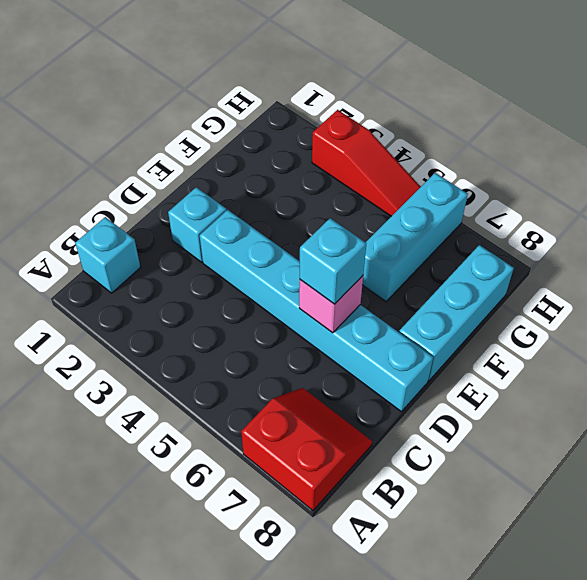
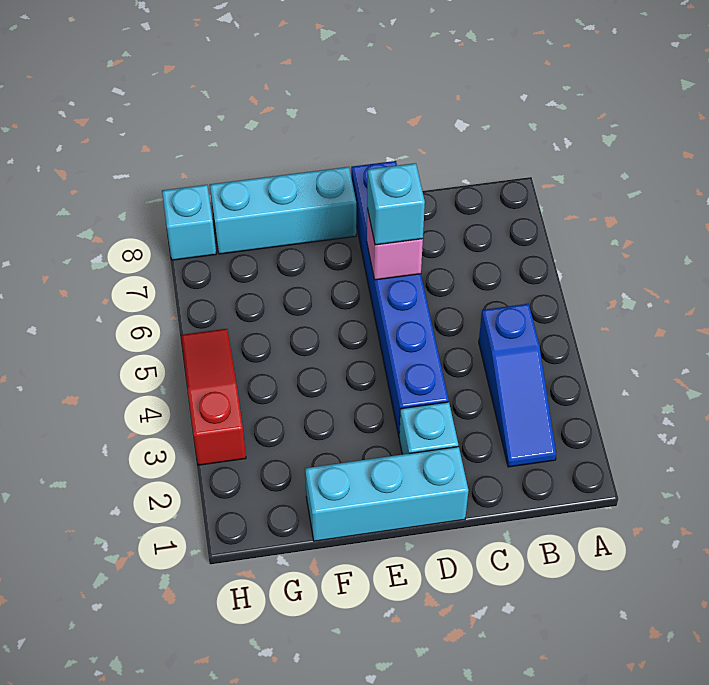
red slope A7:B8 level 1 top A -> none
cyan brick B1 level 1 -> cyan brick H8 level 1
none -> blue slope B2:B4 level 1 top 4
cyan brick D3:D8 level 1 -> blue brick D3:D8 level 1
cyan brick F6:H6 level 1 -> cyan brick D1:F1 level 1

